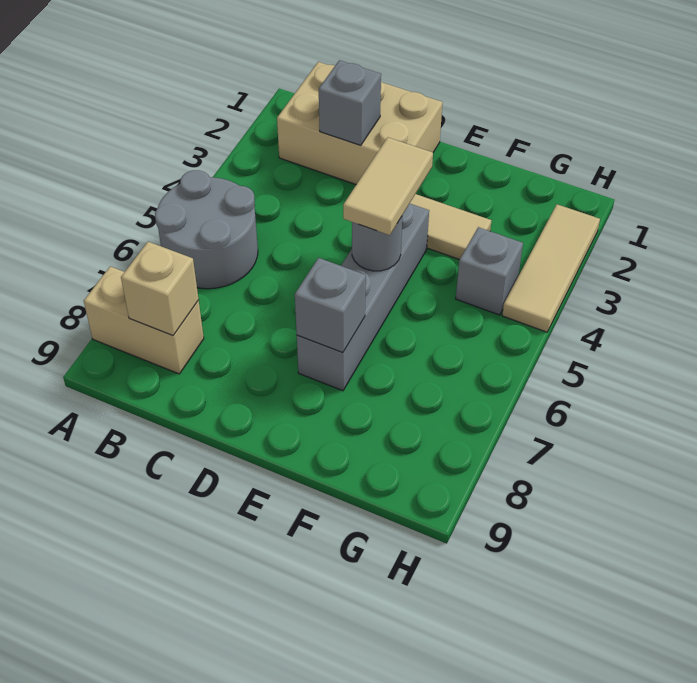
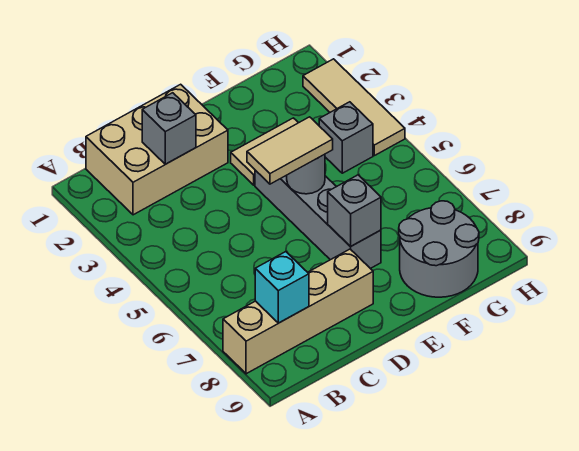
grey round brick A5:B6 level 1 -> grey round brick F8:G9 level 1
tan brick A8:B8 level 1 -> tan brick A8:D8 level 1
tan brick B8 level 2 -> cyan brick B8 level 2
tan tile E4:E5 level 3 -> tan tile D5:E5 level 3

